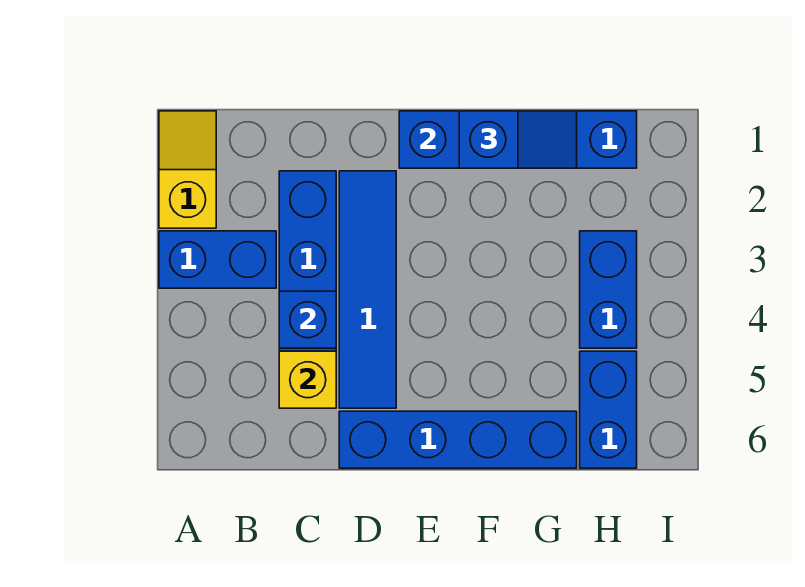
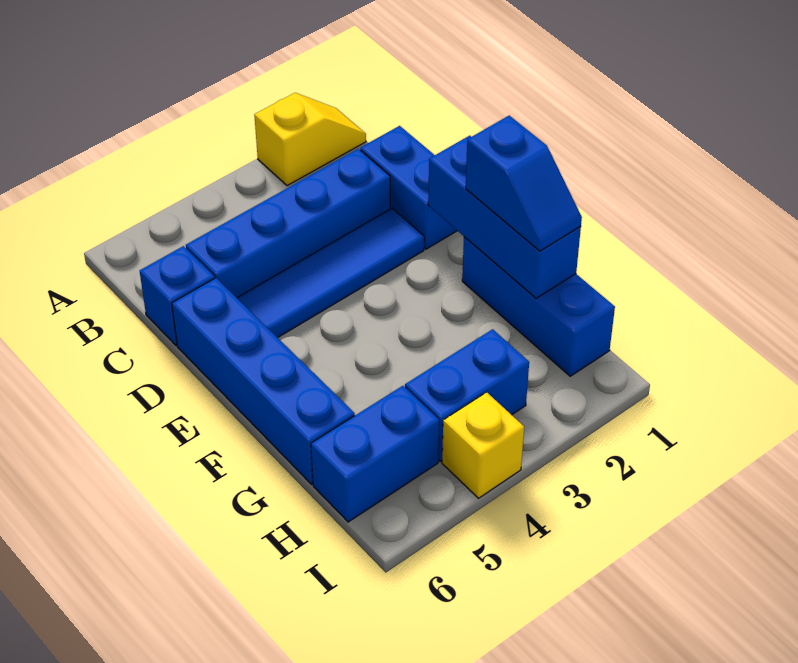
blue brick A3:B3 level 1 -> blue brick C1:D1 level 1
blue brick C4 level 2 -> blue brick C6 level 1
yellow brick C5 level 2 -> yellow brick I4 level 1

